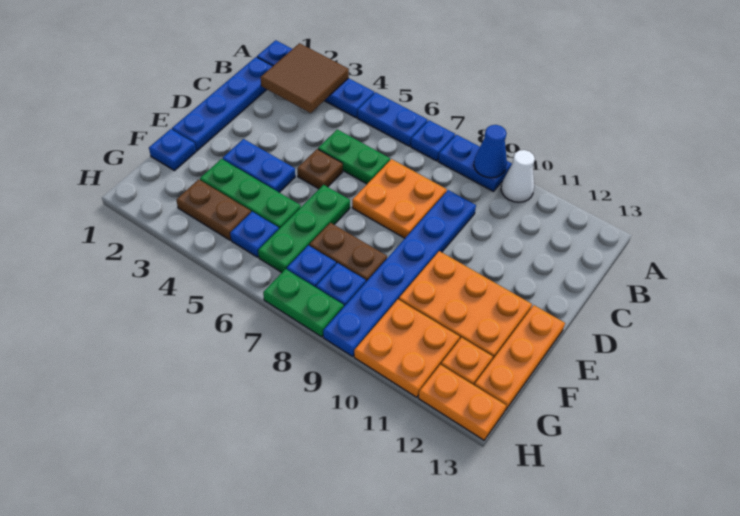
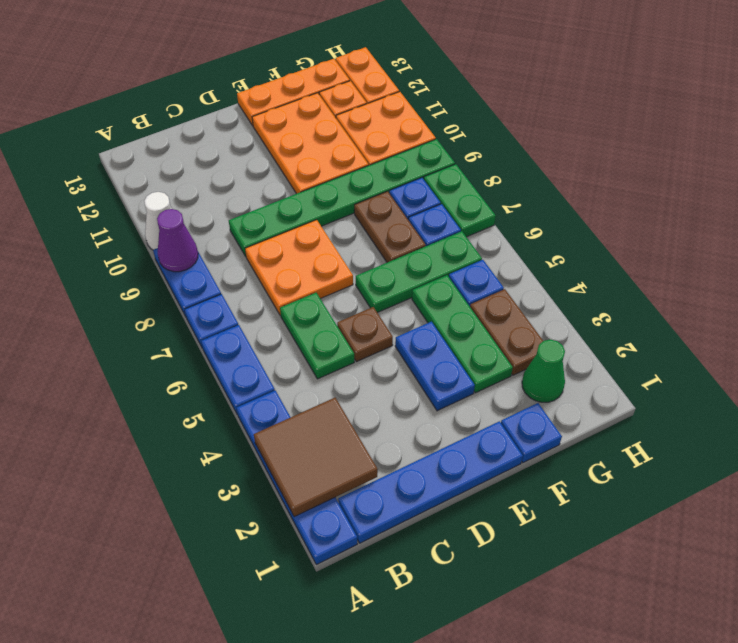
blue cone A9 level 2 -> purple cone A9 level 2
blue plate C9:H9 level 1 -> green plate C9:H9 level 1
none -> green cone G2 level 1

